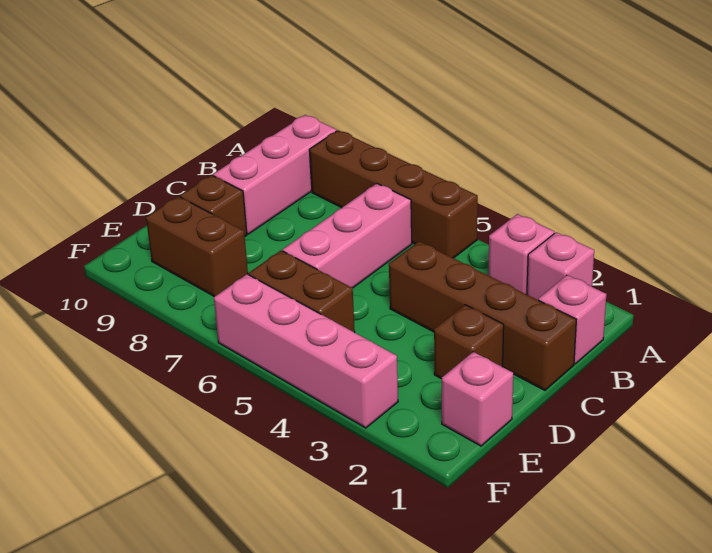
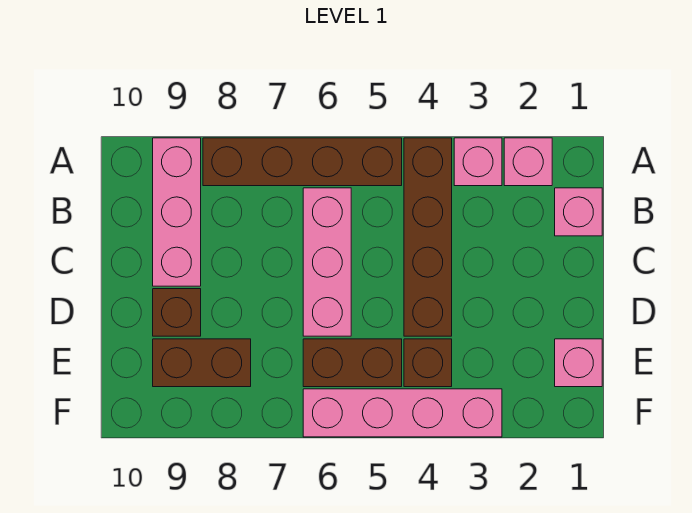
brown brick C1:C4 level 1 -> brown brick A4:D4 level 1
brown brick D2 level 1 -> brown brick E4 level 1

